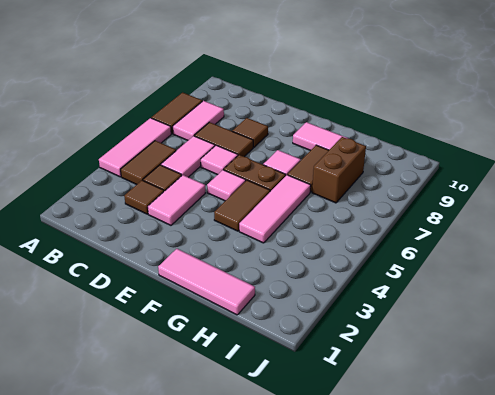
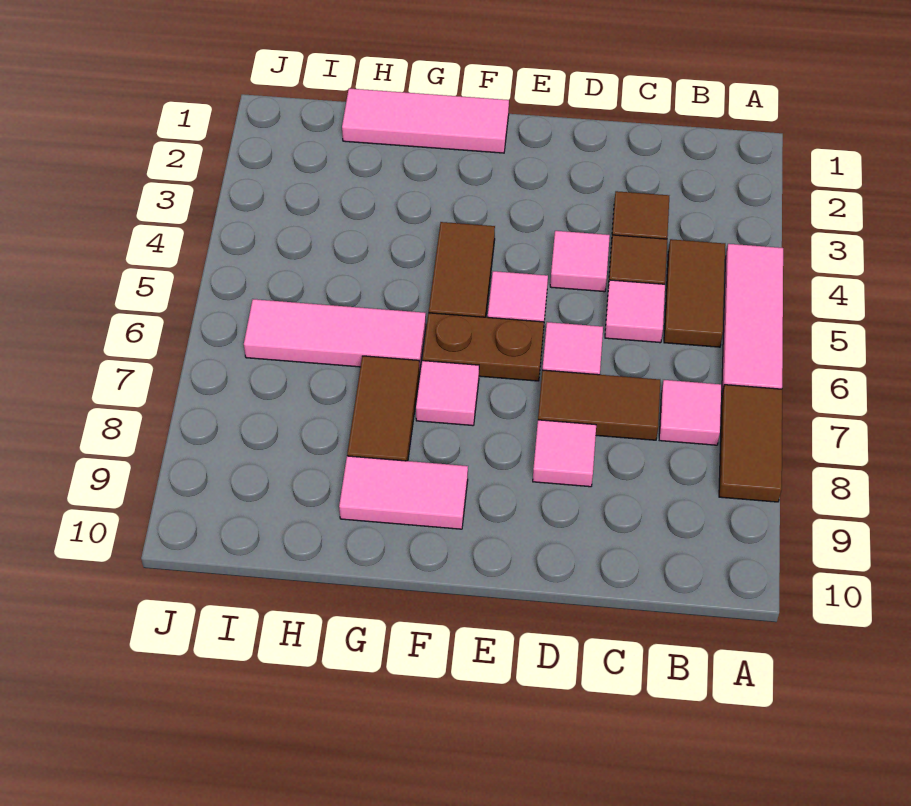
pink tile B7:B8 level 1 -> pink tile B7 level 1
pink tile C5:C6 level 1 -> pink tile C5 level 1
pink tile D3:D4 level 1 -> pink tile D4 level 1
brown tile D8 level 1 -> pink tile D8 level 1
pink tile G4:G6 level 1 -> pink tile G6:I6 level 1
brown brick H7:H8 level 1 -> none

